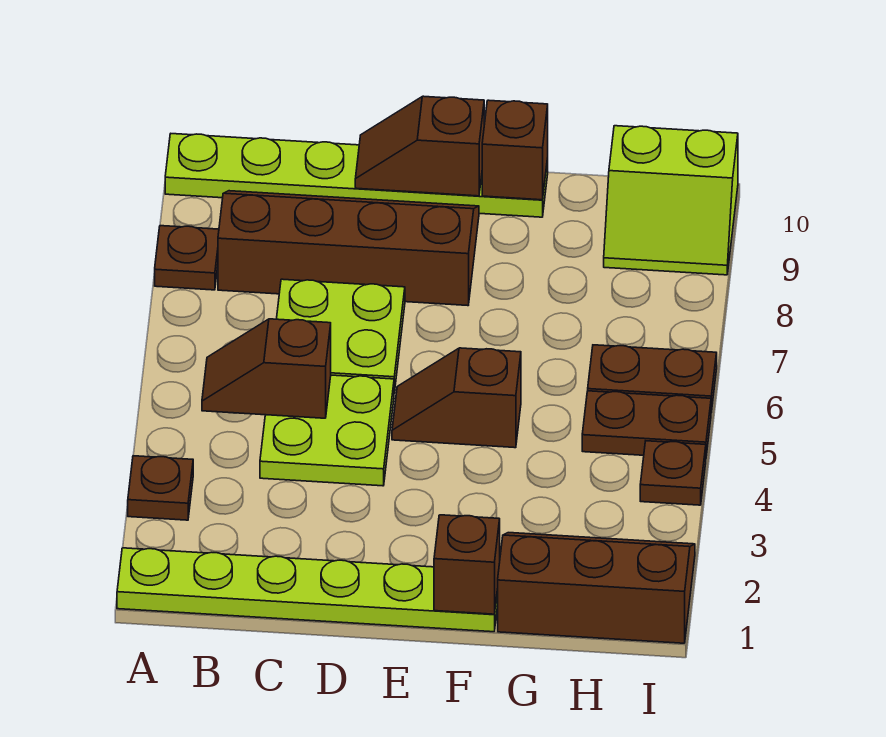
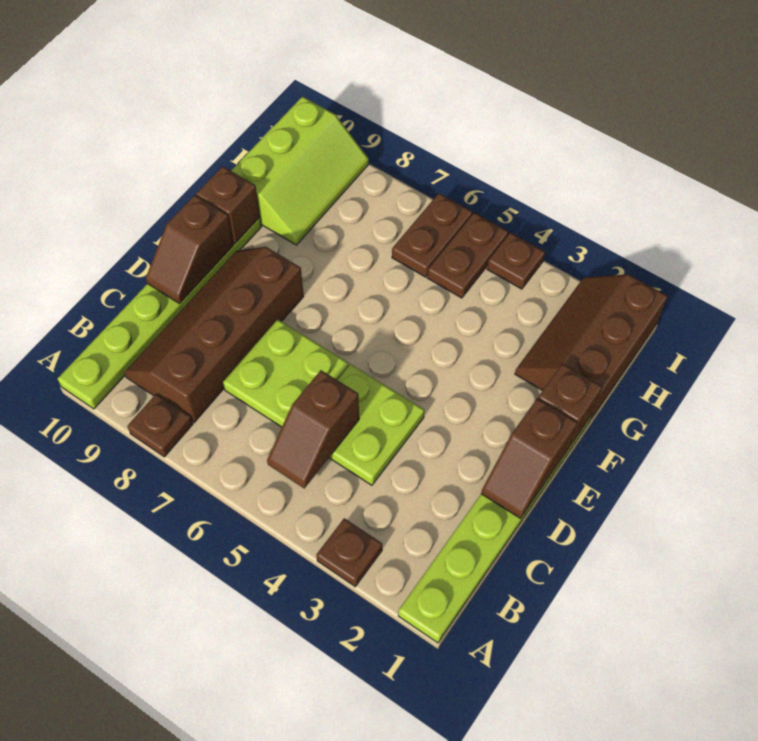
brown slope E5:F5 level 1 top F -> brown slope D1:E1 level 2 top E
lime slope H9:I10 level 1 top 10 -> lime slope G9:I10 level 1 top 10

